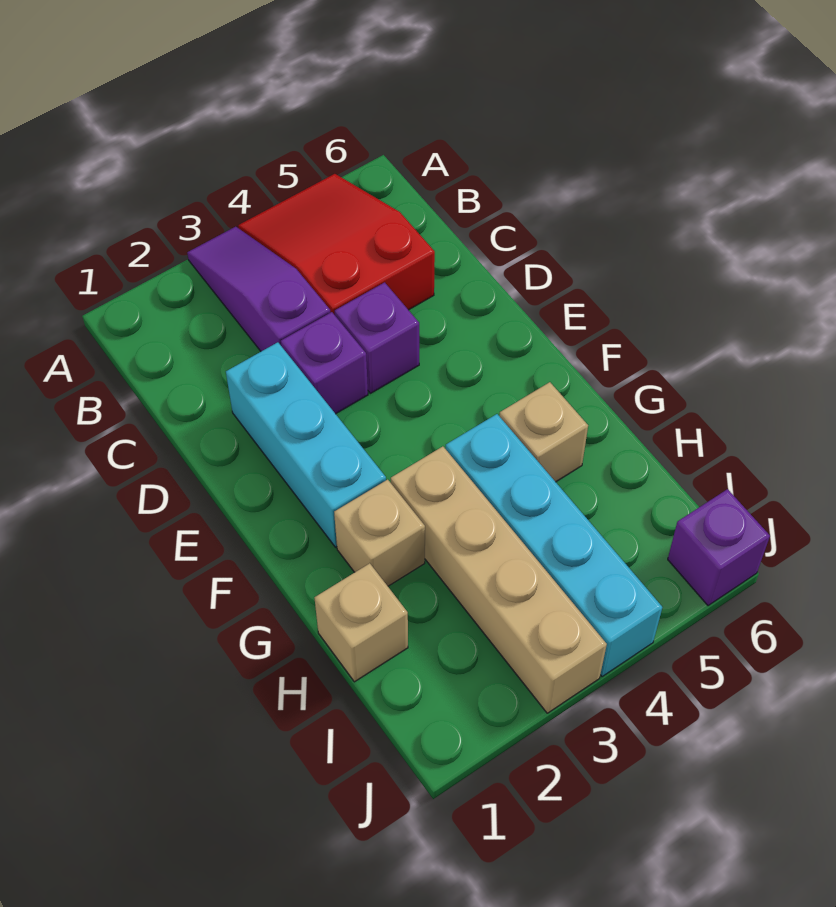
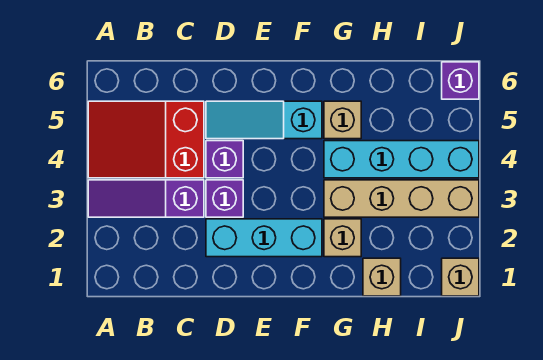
none -> cyan slope D5:F5 level 1 top F
none -> tan brick J1 level 1

